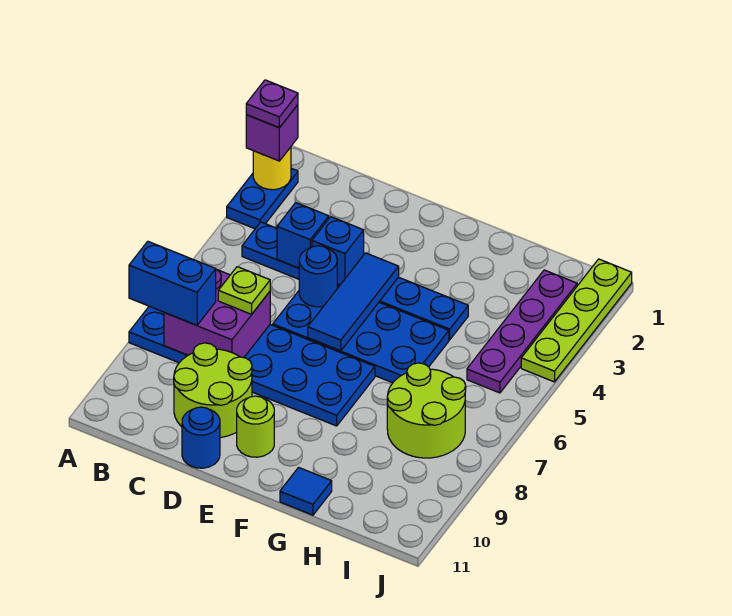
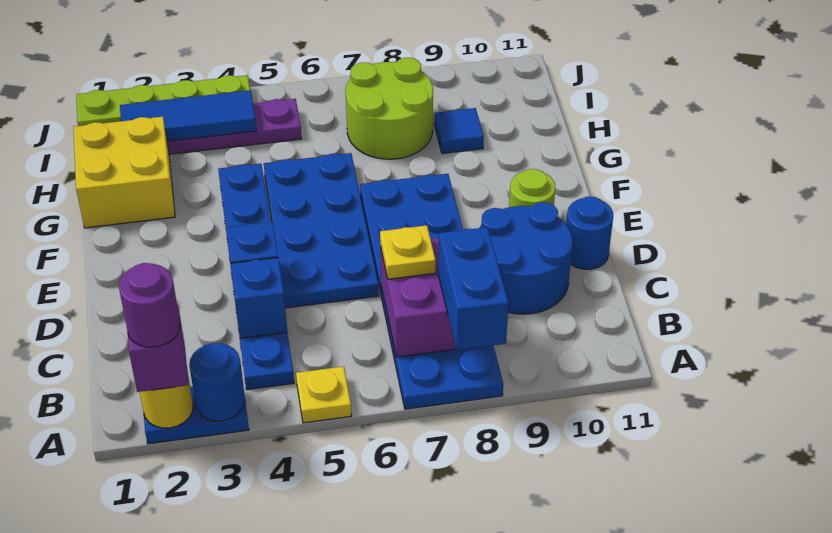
purple plate A2 level 4 -> purple round brick A2 level 4
none -> yellow plate A5 level 1
lime plate C7 level 3 -> yellow plate C7 level 3
lime round brick C9:D10 level 1 -> blue round brick C9:D10 level 1
blue round brick D5 level 2 -> blue round brick A3 level 2
blue tile E4:E6 level 2 -> blue tile I2:I4 level 2
none -> yellow brick G1:H2 level 1
blue tile G11 level 1 -> blue tile H9 level 1

